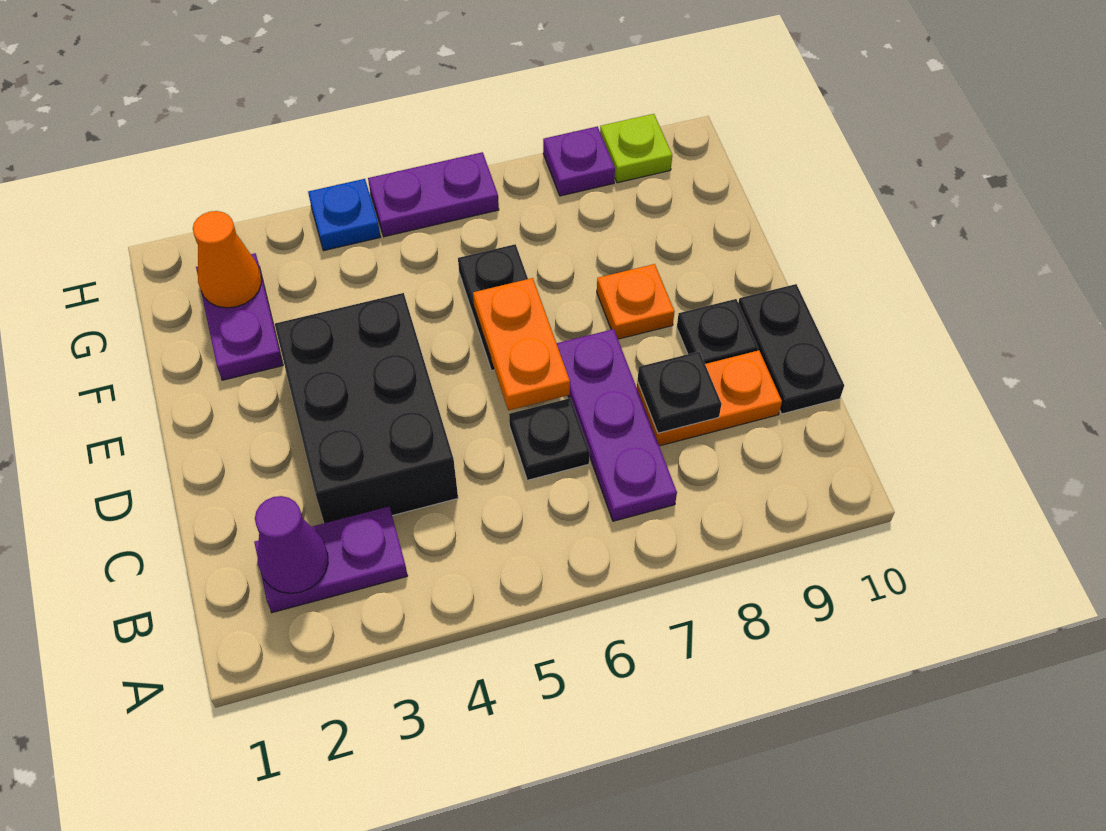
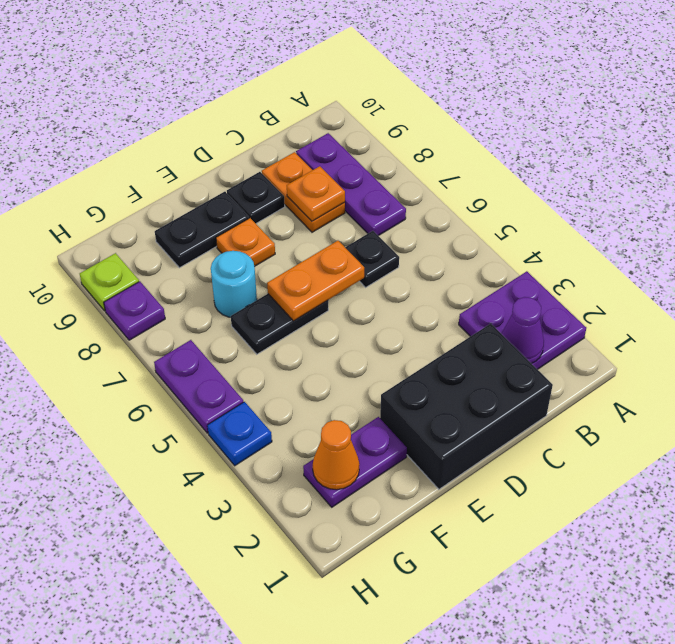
purple plate B2:B3 level 1 -> purple plate A2:B3 level 1
purple plate B7:D7 level 1 -> purple plate B7:B9 level 1
black brick C3:E4 level 1 -> black brick C1:E2 level 1
black plate C8 level 2 -> orange plate C8 level 2
black plate C10:D10 level 1 -> black plate E9:F9 level 1
none -> cyan round brick F7 level 1

